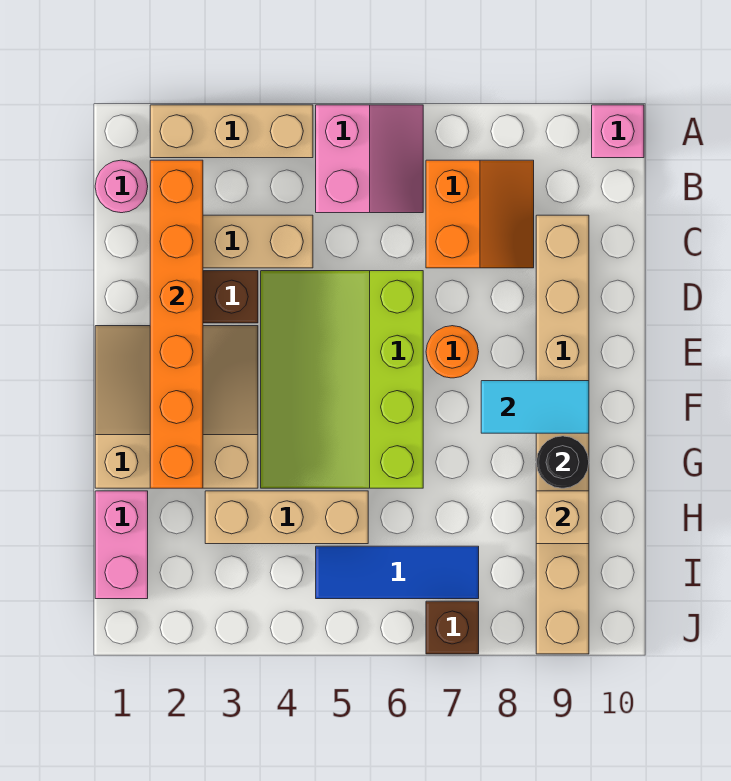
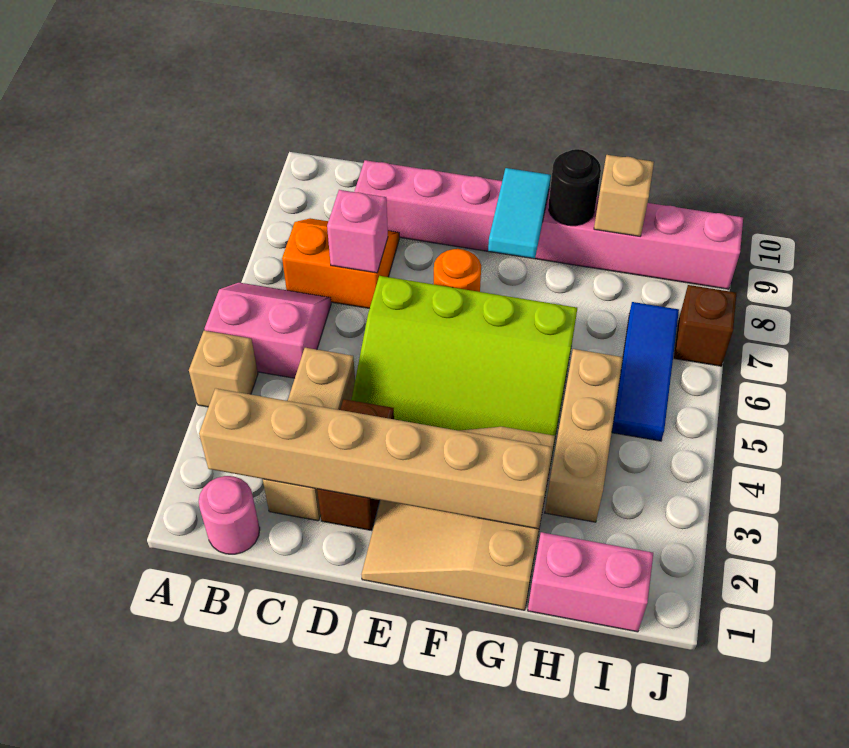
tan brick A2:A4 level 1 -> tan brick A4 level 1
pink brick A10 level 1 -> pink brick C7 level 2
orange brick B2:G2 level 2 -> tan brick B2:G2 level 2
tan brick C9:J9 level 1 -> pink brick C9:J9 level 1

